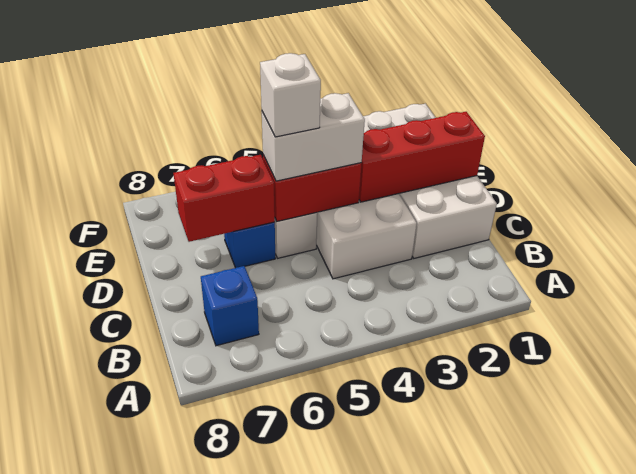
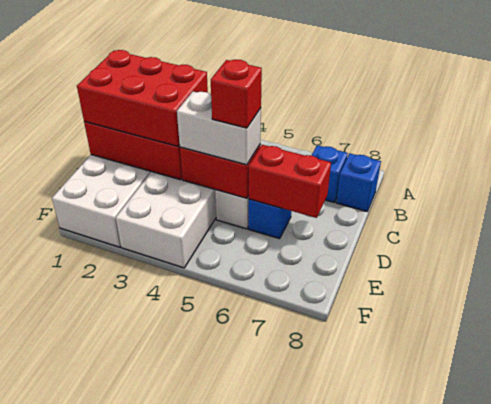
none -> blue brick B8 level 1
none -> red brick C1:D3 level 3
white brick D5 level 4 -> red brick D5 level 4

